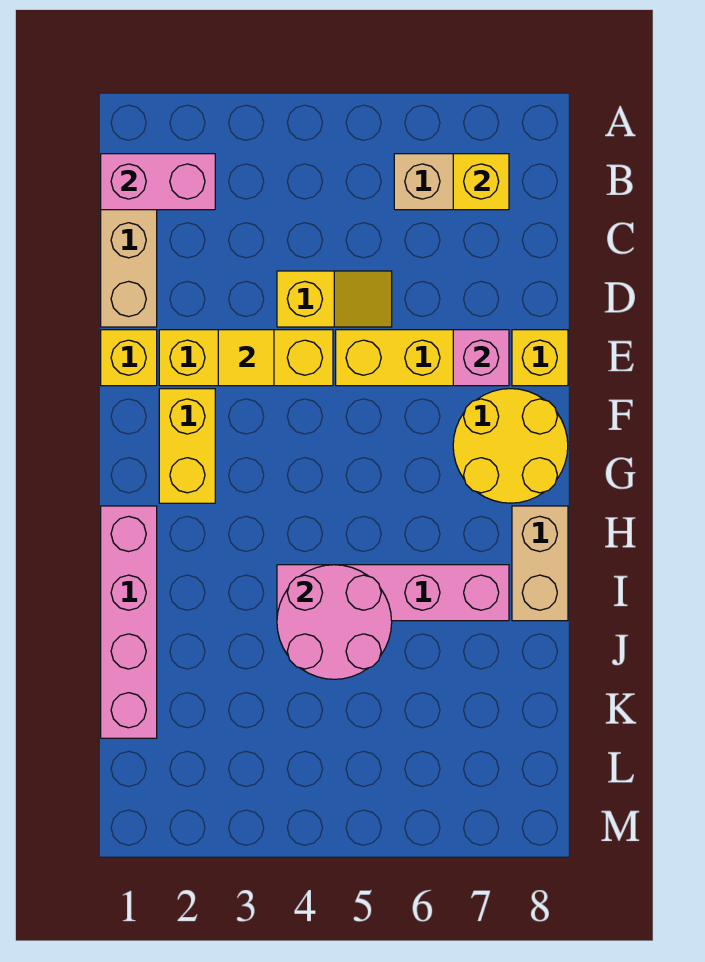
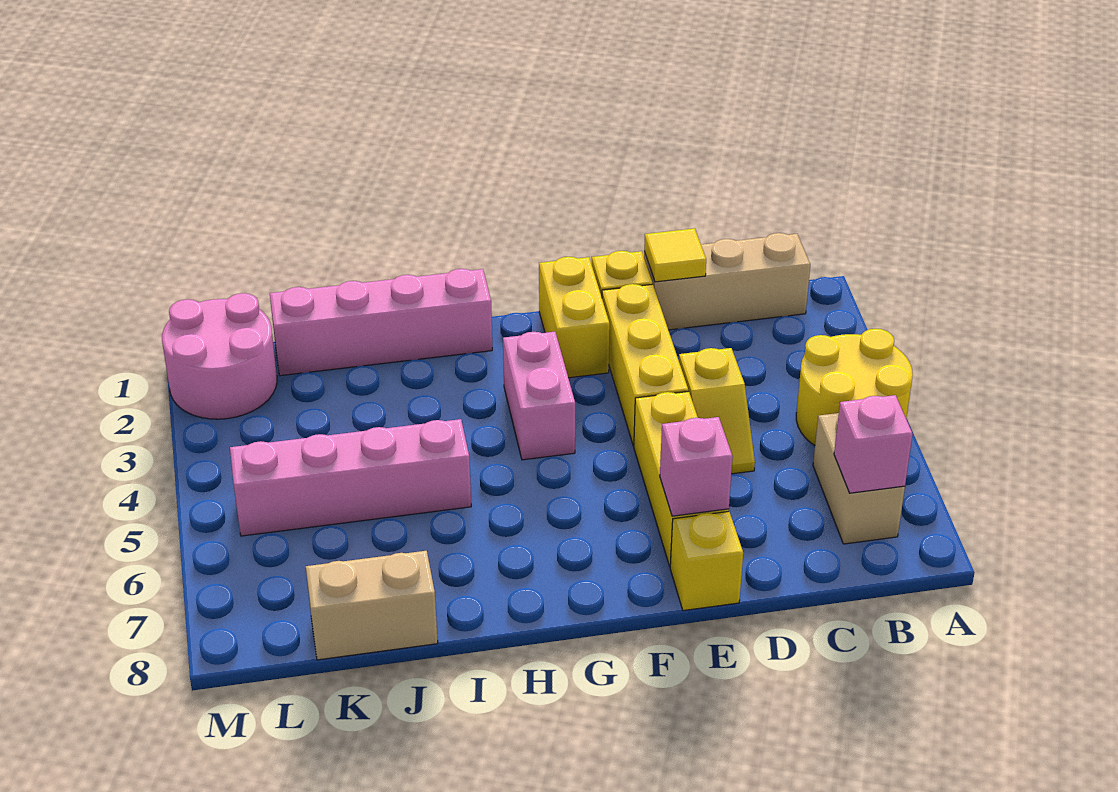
pink brick B1:B2 level 2 -> pink brick G3:G4 level 1
yellow brick B7 level 2 -> pink brick B7 level 2
yellow tile E3 level 2 -> yellow tile D1 level 2
yellow brick F2:G2 level 1 -> yellow brick F1:F2 level 1
yellow round brick F7:G8 level 1 -> yellow round brick A4:B5 level 1
tan brick H8:I8 level 1 -> tan brick J8:K8 level 1
pink brick I4:I7 level 1 -> pink brick I5:L5 level 1
pink round brick I4:J5 level 2 -> pink round brick L1:M2 level 1

